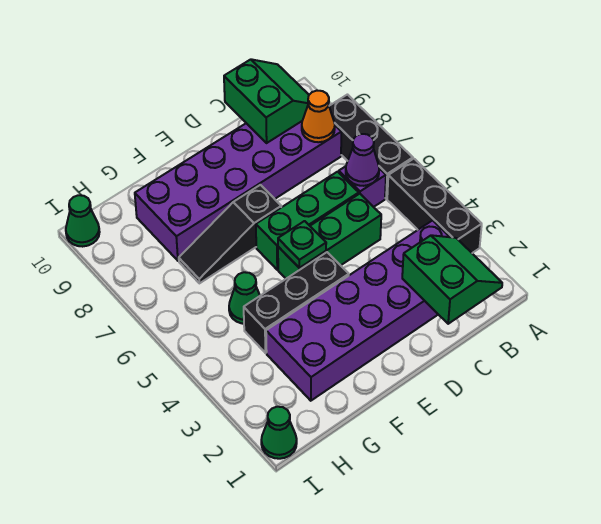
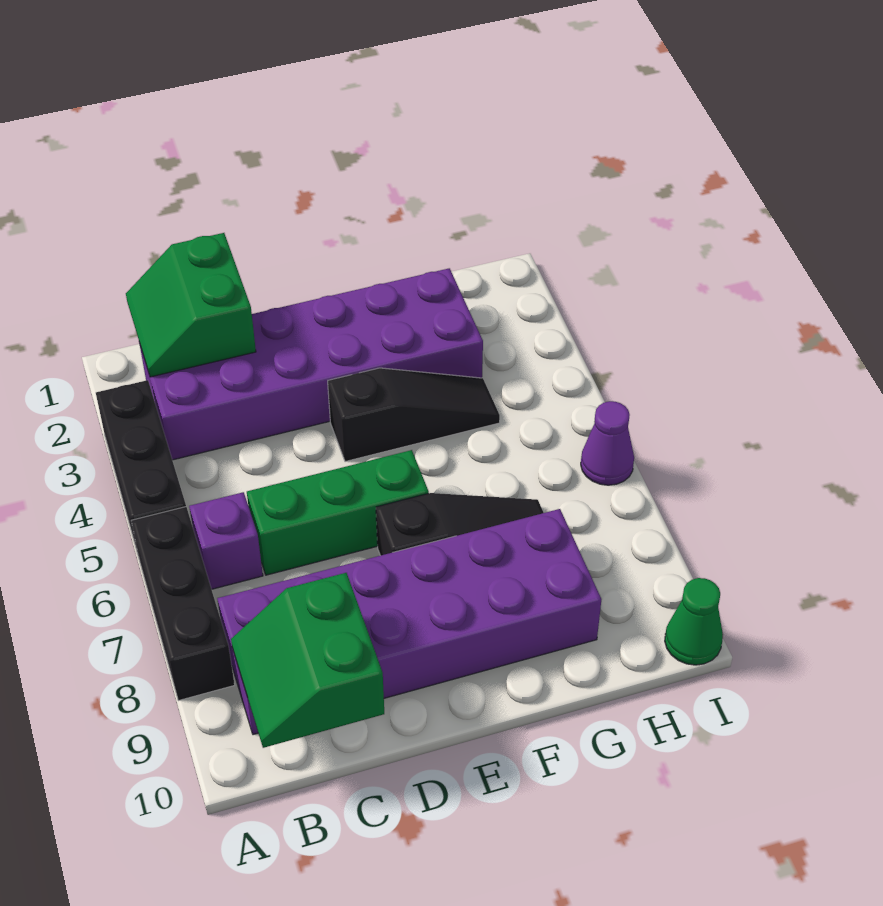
purple cone B6 level 2 -> purple cone I6 level 1
orange cone B8 level 2 -> none
green brick C5:E5 level 1 -> none
black brick E4:G4 level 1 -> black slope E4:G4 level 1 top E
green plate E5 level 2 -> none
green cone G5 level 1 -> none
green cone I1 level 1 -> none

